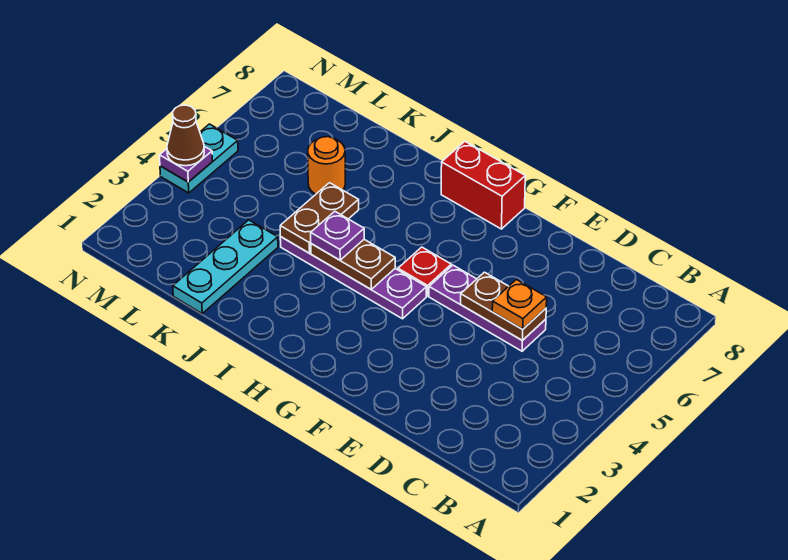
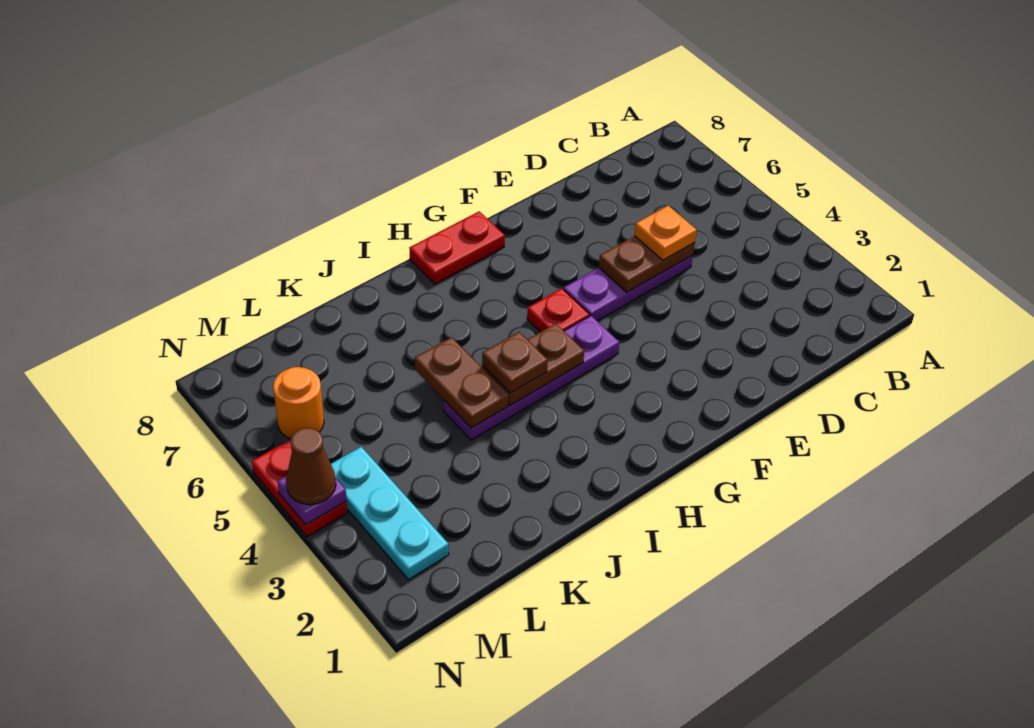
red brick G8:H8 level 1 -> red plate G8:H8 level 1
purple plate I4 level 3 -> brown plate I4 level 3
cyan plate K1:K3 level 1 -> cyan plate M2:M4 level 1
orange round brick K6 level 1 -> orange round brick M6 level 1
cyan plate N4:N5 level 1 -> red plate N4:N5 level 1

